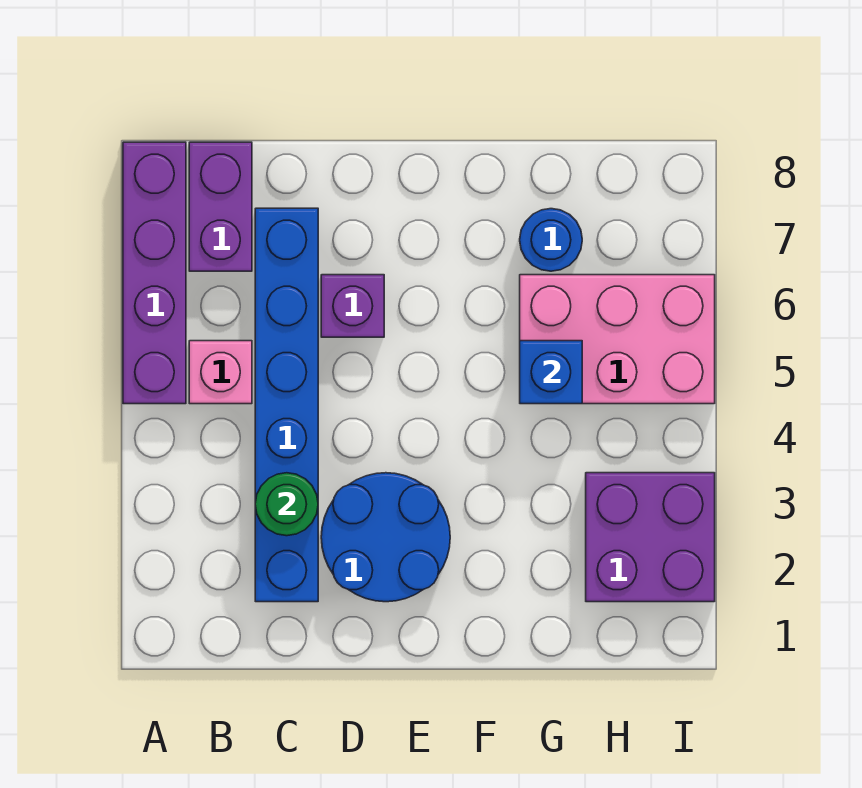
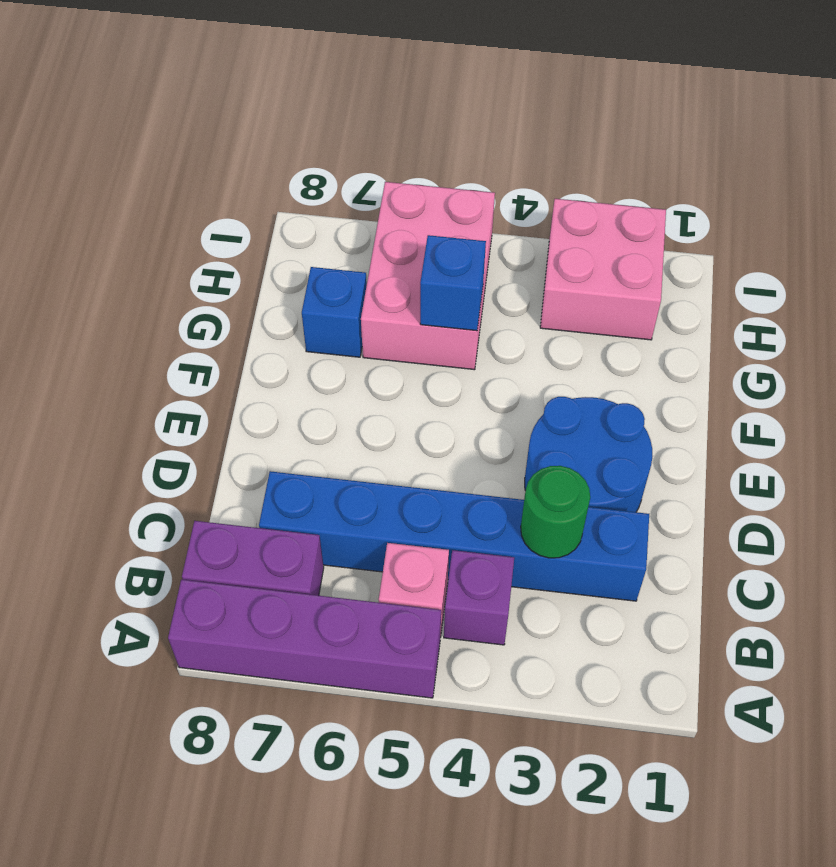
purple brick D6 level 1 -> purple brick B4 level 1
blue round brick G7 level 1 -> blue brick G7 level 1
purple brick H2:I3 level 1 -> pink brick H2:I3 level 1

